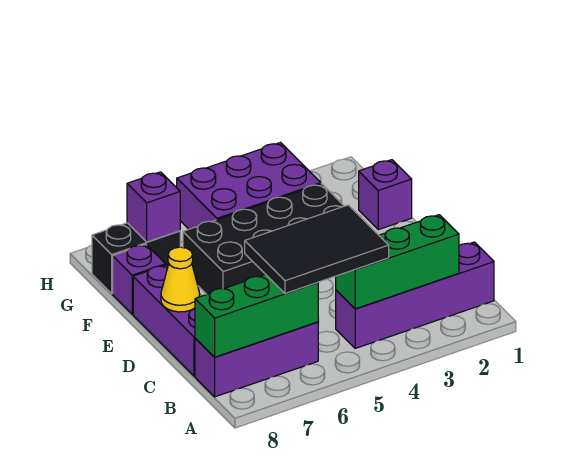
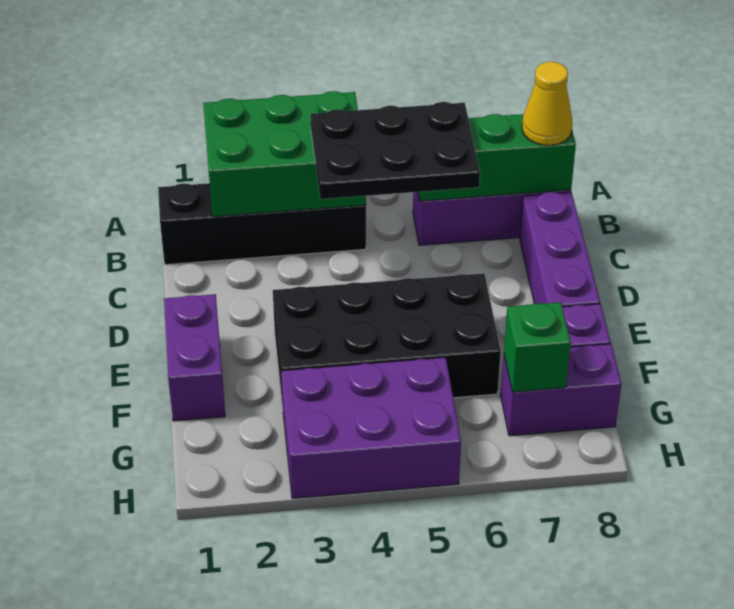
purple brick B1:B4 level 1 -> black brick B1:B4 level 1
green brick B2:B4 level 2 -> green brick A2:B4 level 2
black tile B4:C6 level 3 -> black plate B4:C6 level 3
yellow cone D8 level 2 -> yellow cone B8 level 3
purple brick F1 level 1 -> purple brick E1:F1 level 1
black brick G7:G8 level 1 -> purple brick G7:G8 level 1
purple brick G7 level 2 -> green brick G7 level 2

